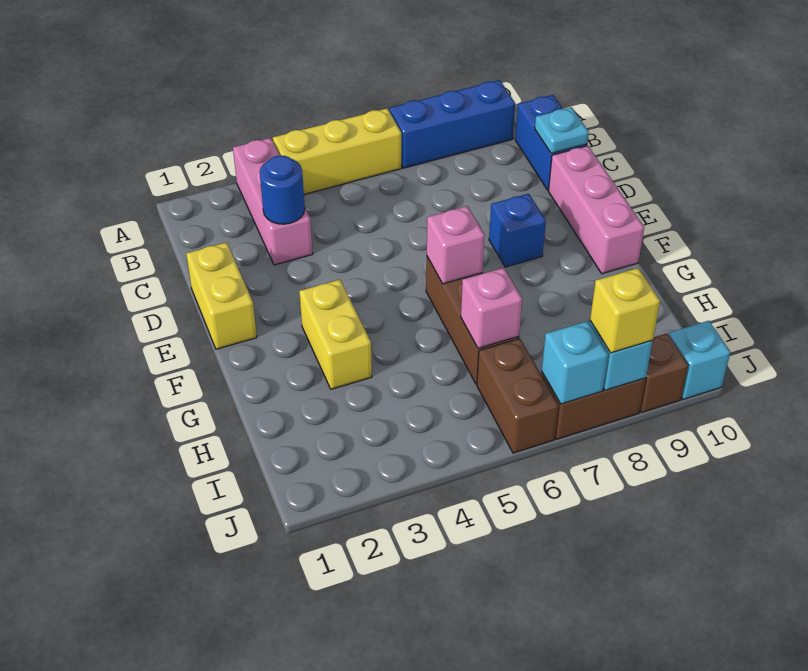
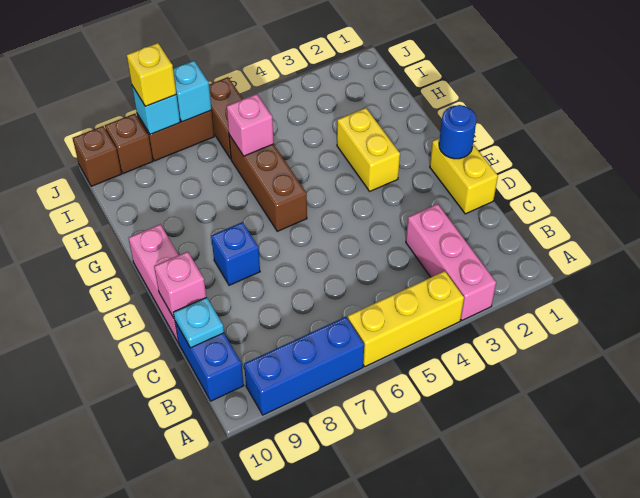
blue round brick C3 level 2 -> blue round brick E1 level 2
pink brick F6 level 2 -> pink brick D10 level 2
cyan brick J10 level 1 -> brown brick J10 level 1

